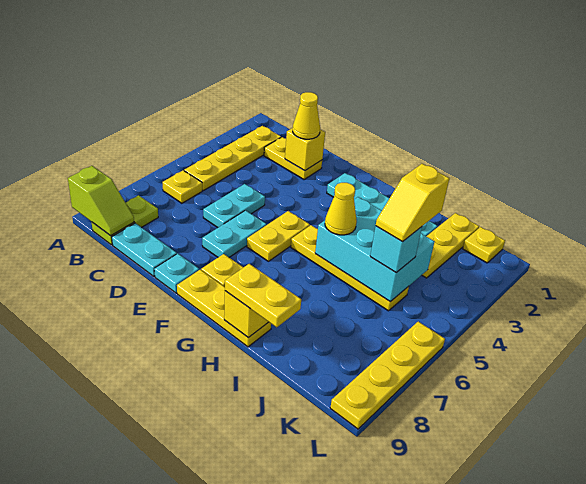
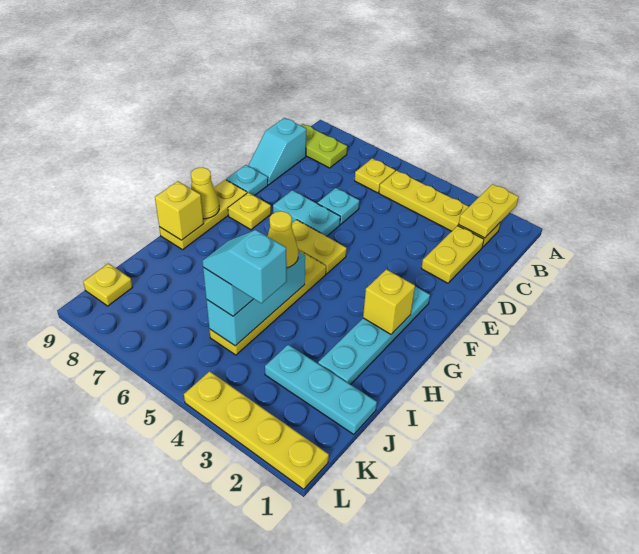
lime slope A9:B9 level 2 top A -> none
cyan plate C9:D9 level 1 -> cyan slope C9:D9 level 1 top C
yellow brick D2 level 2 -> yellow brick G2 level 2
yellow cone D2 level 3 -> yellow cone G9 level 2
cyan plate D5:D6 level 1 -> cyan plate D6 level 1
cyan brick H4:J5 level 2 -> cyan brick H5:J5 level 2
yellow plate H9:I9 level 3 -> yellow plate A2:B2 level 2
yellow plate J1:J3 level 1 -> cyan plate J1:J3 level 1
yellow slope J4:J5 level 4 top 4 -> cyan slope J4:J5 level 4 top 4
yellow plate K1 level 1 -> yellow plate K9 level 1
yellow plate L6:L9 level 1 -> yellow plate L1:L4 level 1

